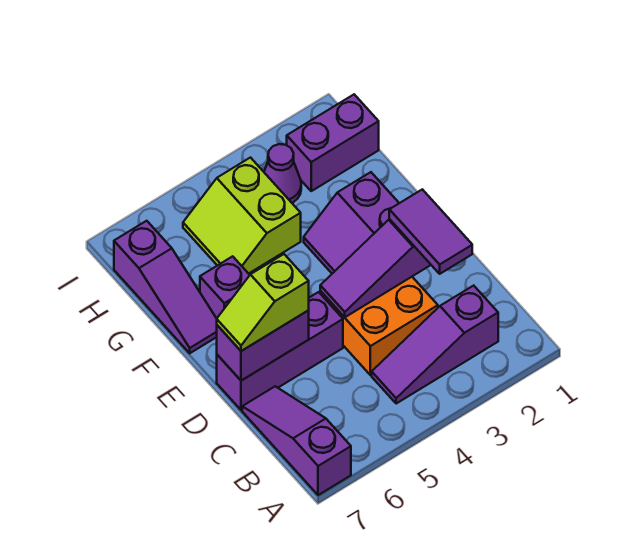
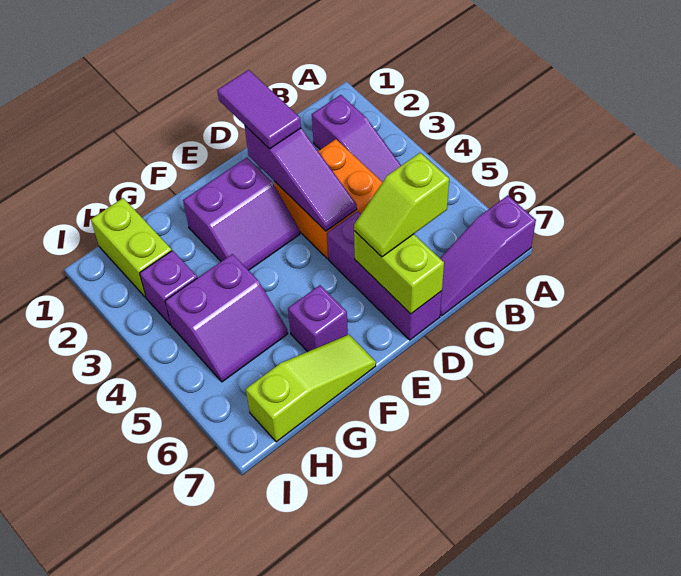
purple tile C2:D2 level 3 -> purple tile D1:D2 level 3
purple brick D6:D7 level 2 -> lime brick D6:D7 level 2
lime slope D6:D7 level 3 top 6 -> lime slope C6:D6 level 3 top C
purple slope F7:H7 level 1 top H -> lime slope F7:H7 level 1 top H
lime slope G4:H5 level 1 top 4 -> purple slope G4:H5 level 1 top 4
purple brick H1:H2 level 1 -> lime brick H1:H2 level 1
purple cone H3 level 1 -> purple brick H3 level 1

